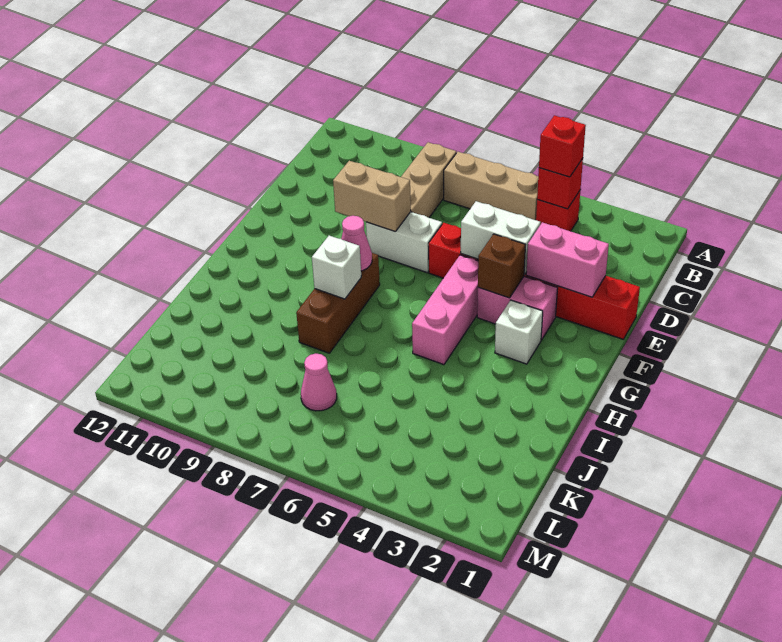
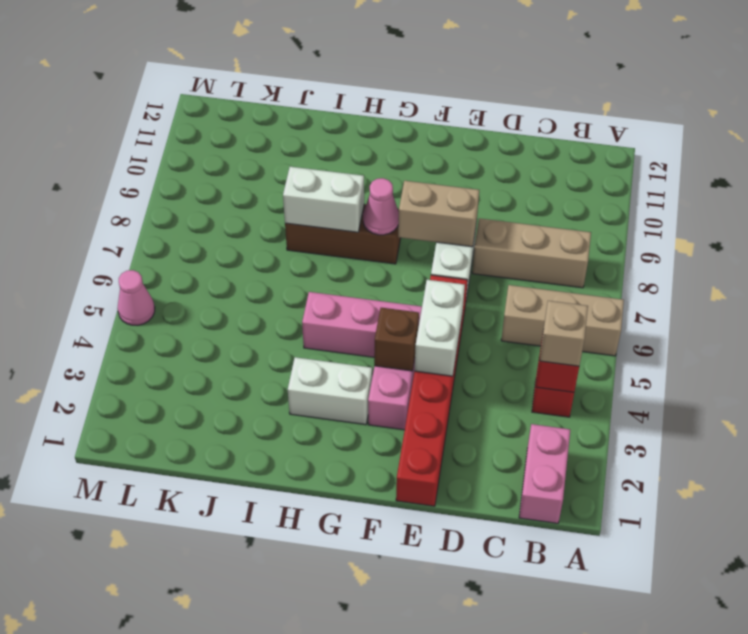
red brick B4 level 3 -> tan brick B4 level 3
tan brick B5:B7 level 1 -> tan brick A6:C6 level 1
pink brick E2:E3 level 2 -> pink brick B1:B2 level 1
tan brick E8:E9 level 2 -> tan brick E8:F8 level 2
white brick G3 level 1 -> white brick G3:H3 level 1
white brick H8 level 2 -> white brick H8:I8 level 2
pink cone K7 level 1 -> pink cone M5 level 1

